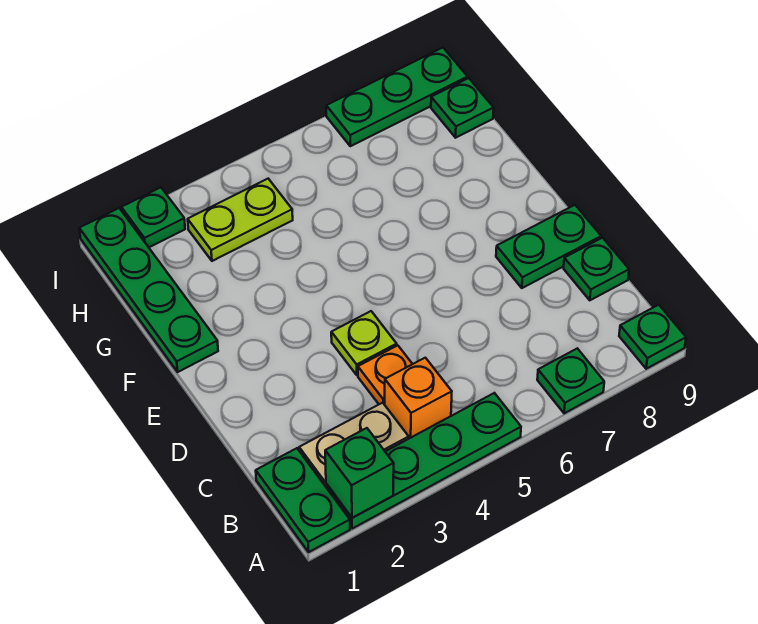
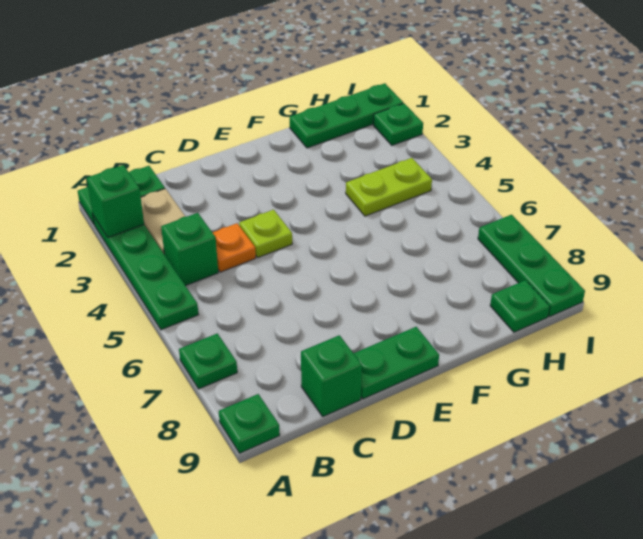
orange brick B4 level 1 -> green brick B4 level 1
green plate C9 level 1 -> green brick C9 level 1
green plate D8:D9 level 1 -> green plate D9:E9 level 1
green plate F1:I1 level 1 -> green plate G1:I1 level 1
lime plate H3:H4 level 1 -> lime plate G4:H4 level 1

